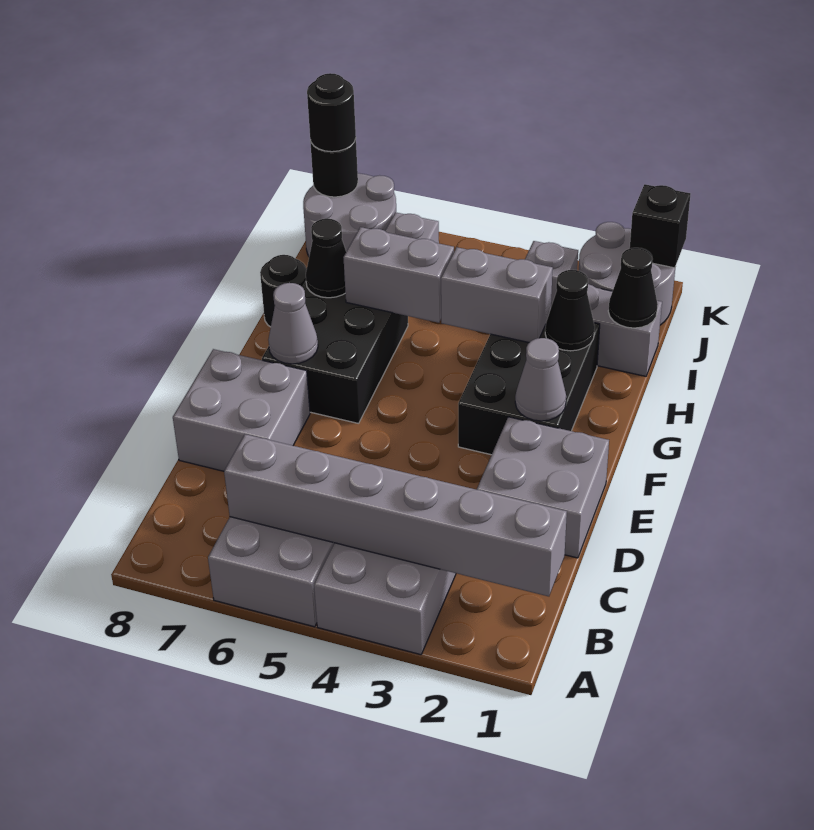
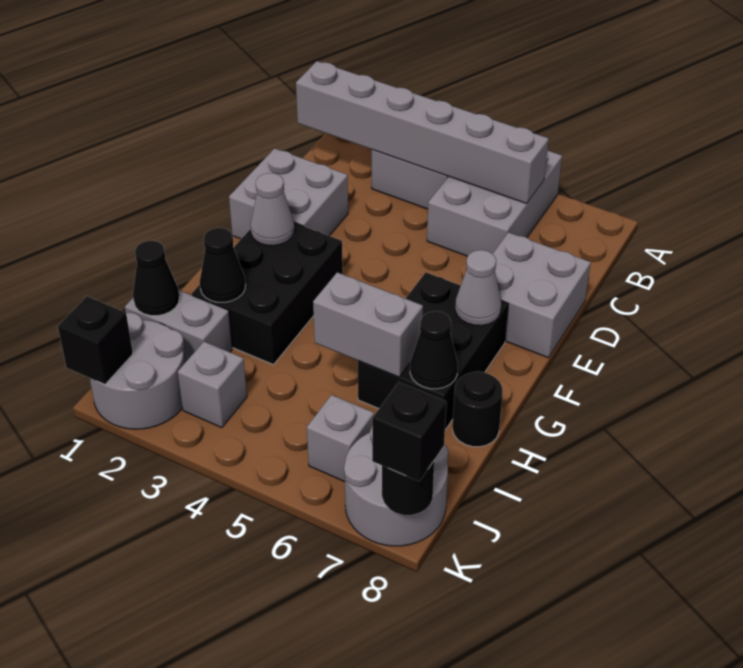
grey brick H3:H4 level 2 -> none
black round brick K8 level 3 -> black brick K8 level 3

